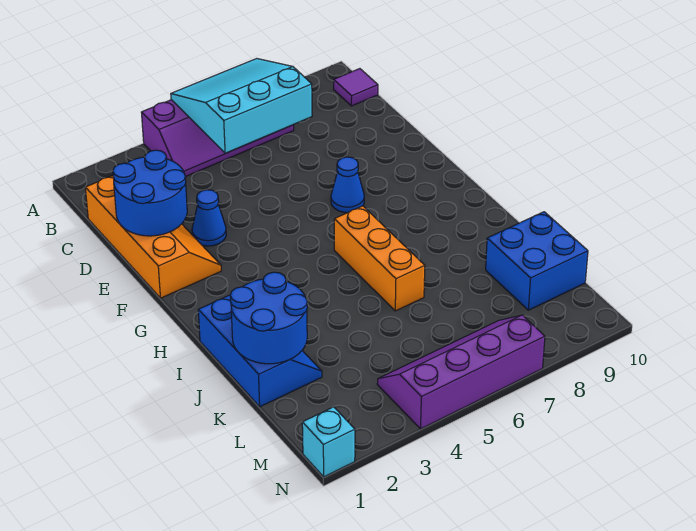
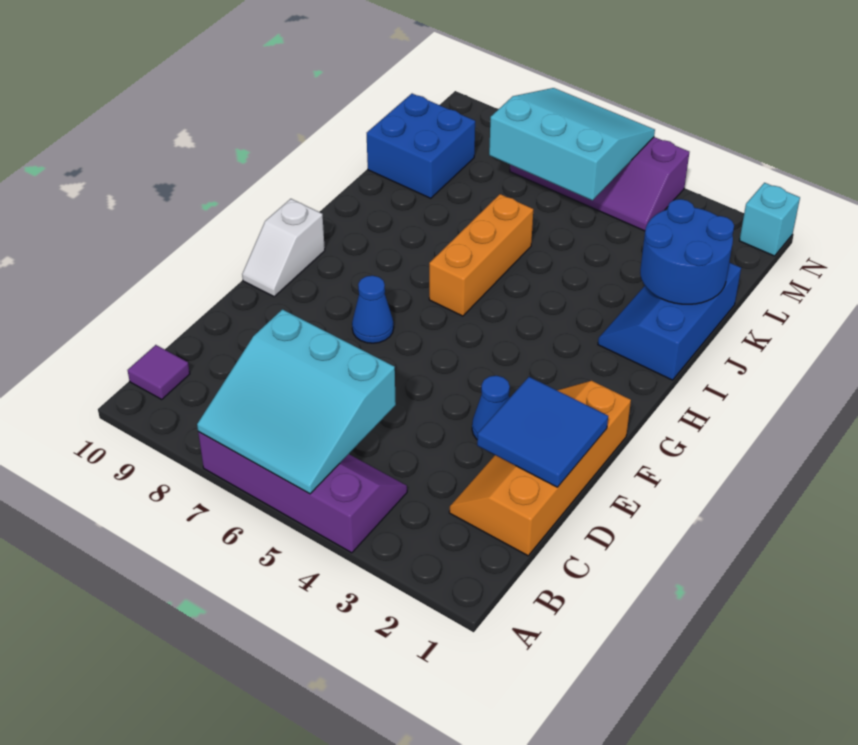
blue round brick D1:E2 level 2 -> blue tile D1:E2 level 2
none -> white slope F10:G10 level 1 top G
none -> cyan slope L5:N7 level 2 top L

